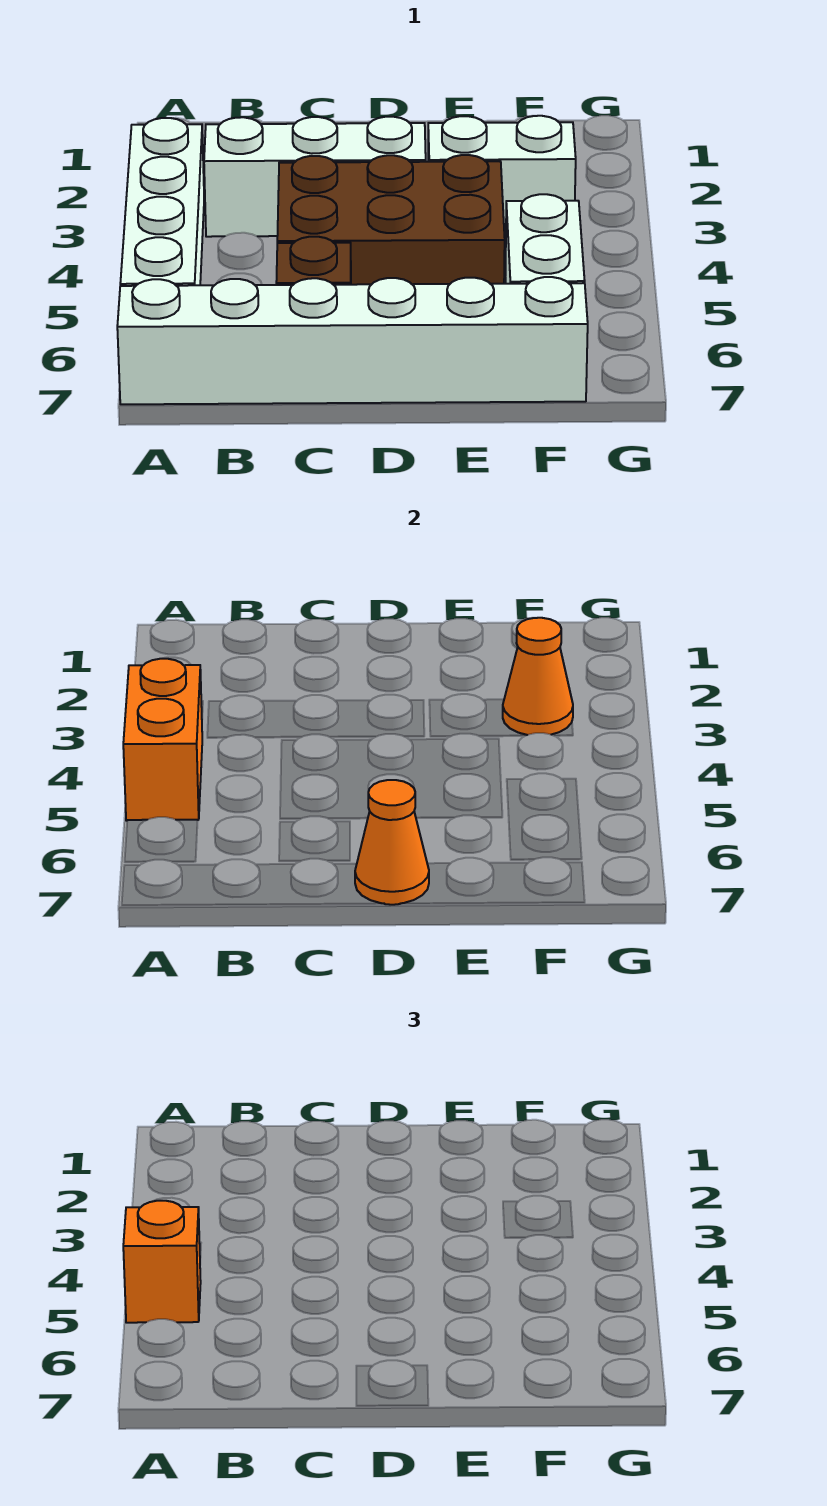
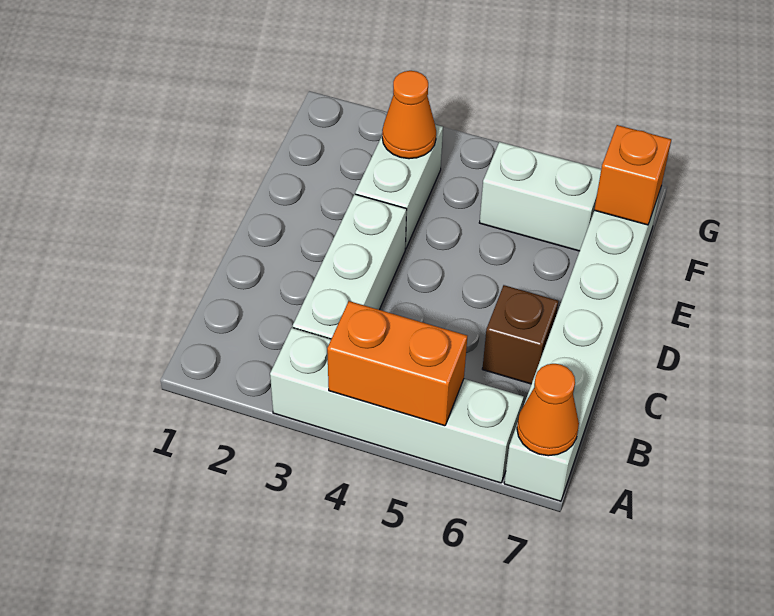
orange brick A5 level 3 -> orange brick F7 level 2
brown brick C4:E5 level 1 -> none
orange cone D7 level 2 -> orange cone A7 level 2

